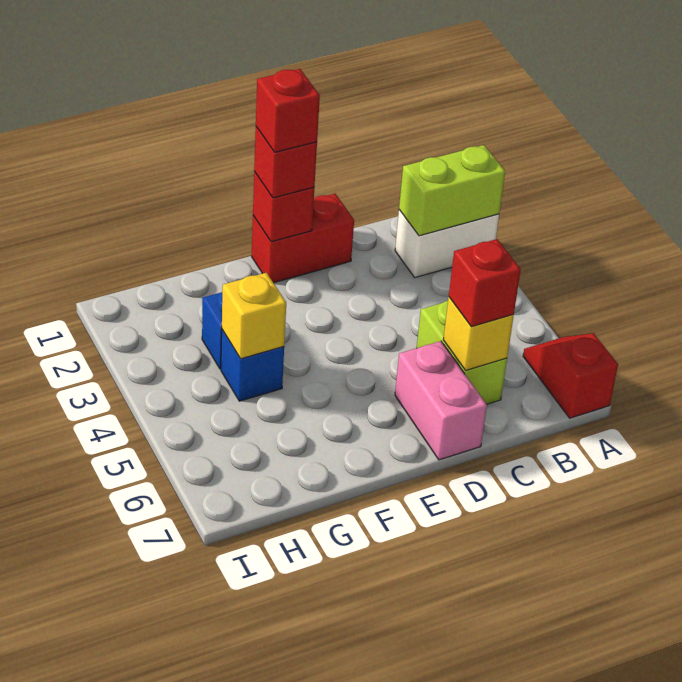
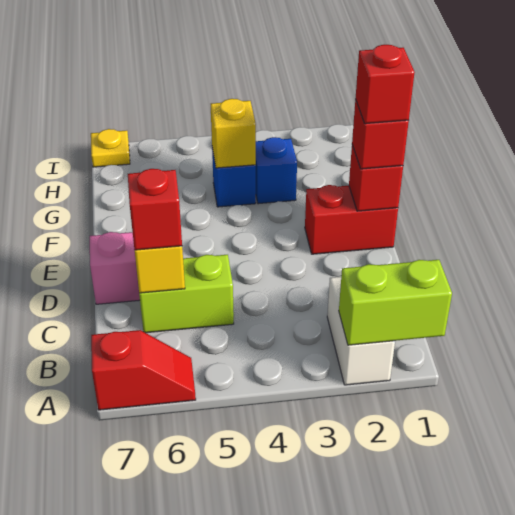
lime brick A2:B2 level 2 -> lime brick A1:A2 level 2
red brick D1:E1 level 1 -> red brick E1:E2 level 1
none -> yellow plate I7 level 1

